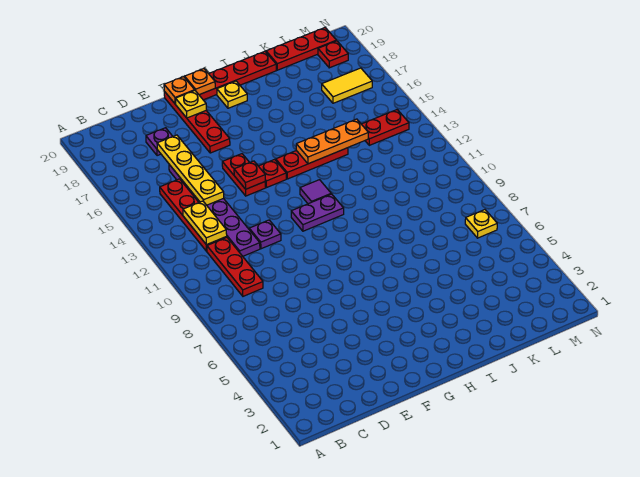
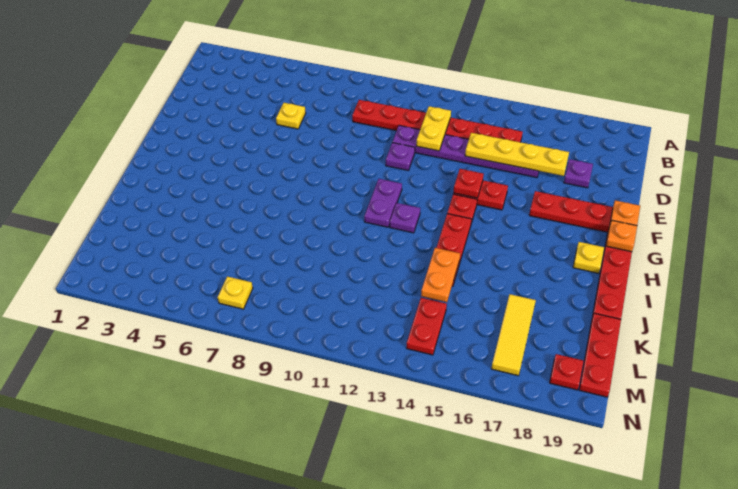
yellow plate C12:C13 level 2 -> yellow plate C12:D12 level 2
yellow plate F19 level 2 -> yellow plate D6 level 1
purple tile H12 level 1 -> purple plate H12 level 1
orange plate I14:K14 level 2 -> orange plate J14:K14 level 2
yellow tile L17:M17 level 1 -> yellow tile K17:M17 level 1

